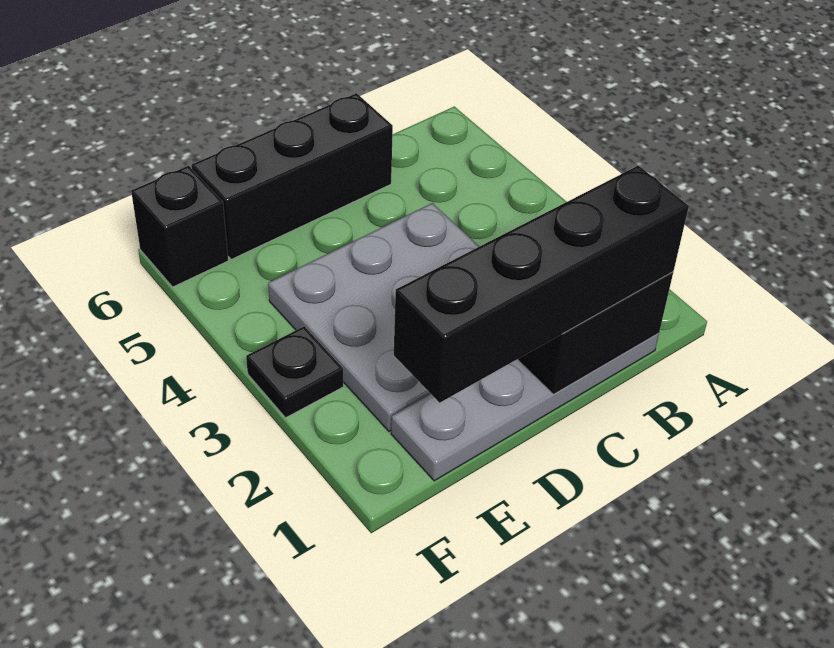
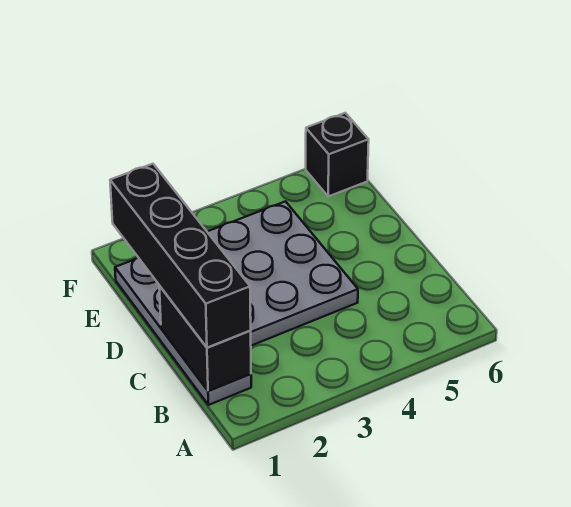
black brick C6:E6 level 1 -> none
black plate F3 level 1 -> none

